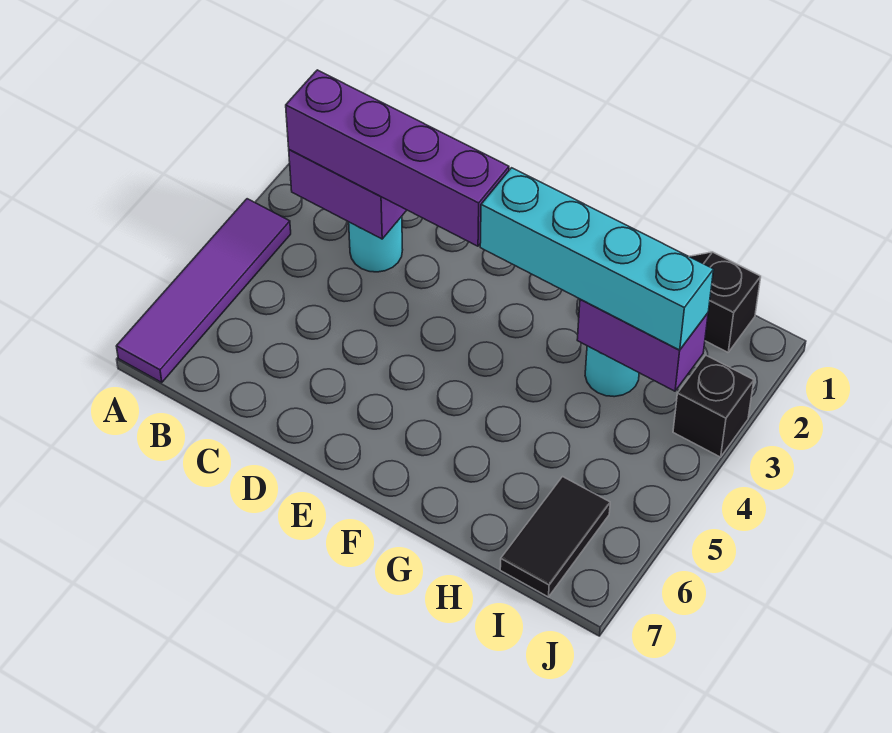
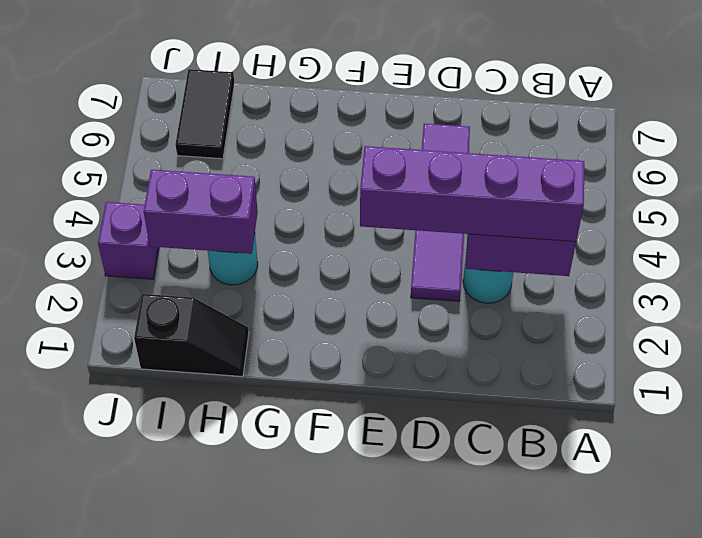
purple tile A4:A7 level 1 -> purple tile D3:D6 level 1
cyan brick F3:I3 level 3 -> none
black brick J3 level 1 -> purple brick J3 level 1

